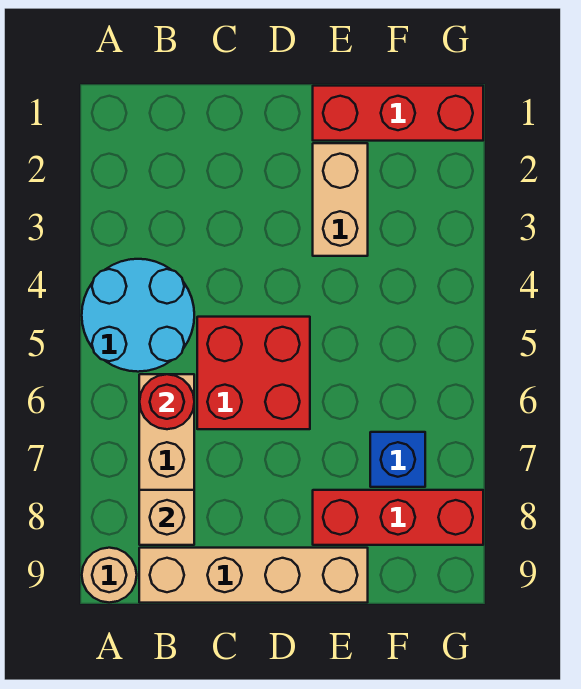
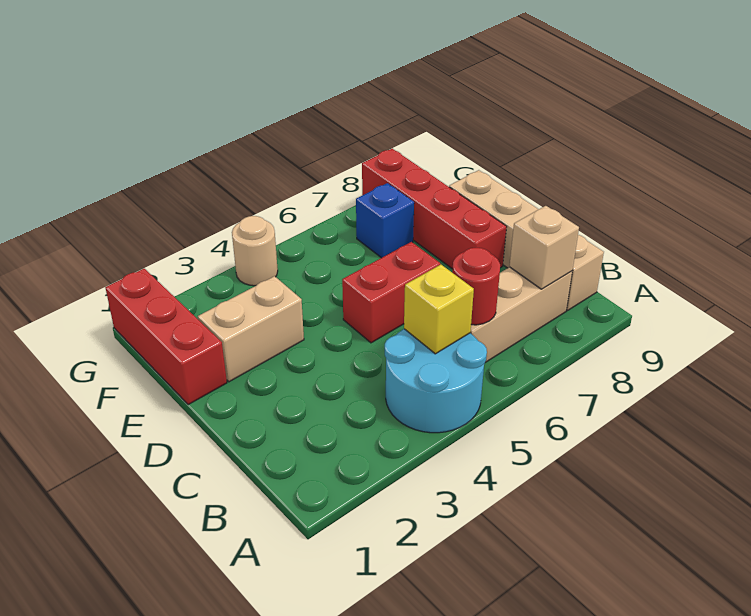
tan round brick A9 level 1 -> tan round brick G4 level 1
none -> yellow brick B5 level 2
red brick C5:D6 level 1 -> red brick D5:D6 level 1
red brick E8:G8 level 1 -> red brick D8:G8 level 1

